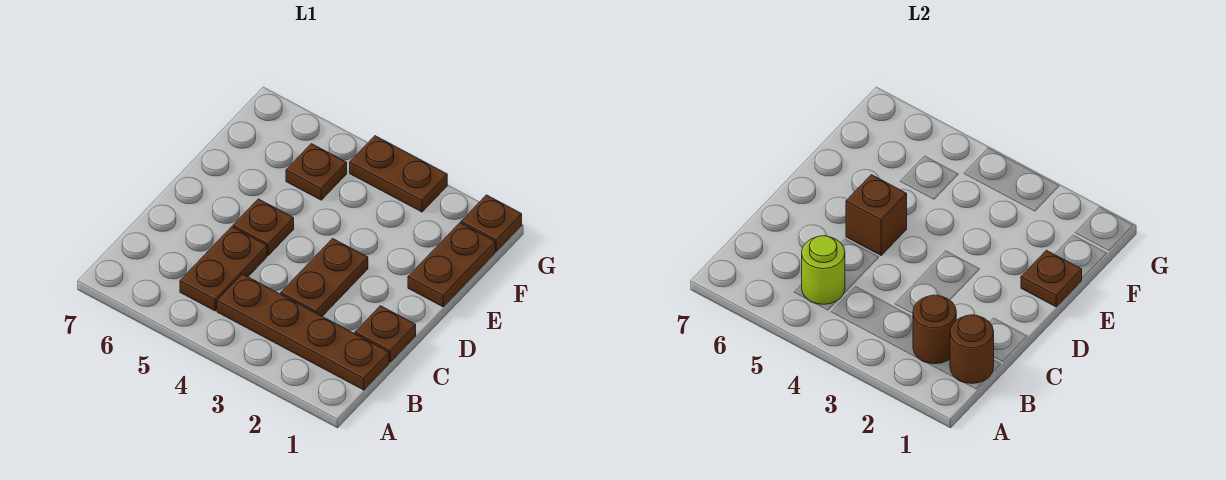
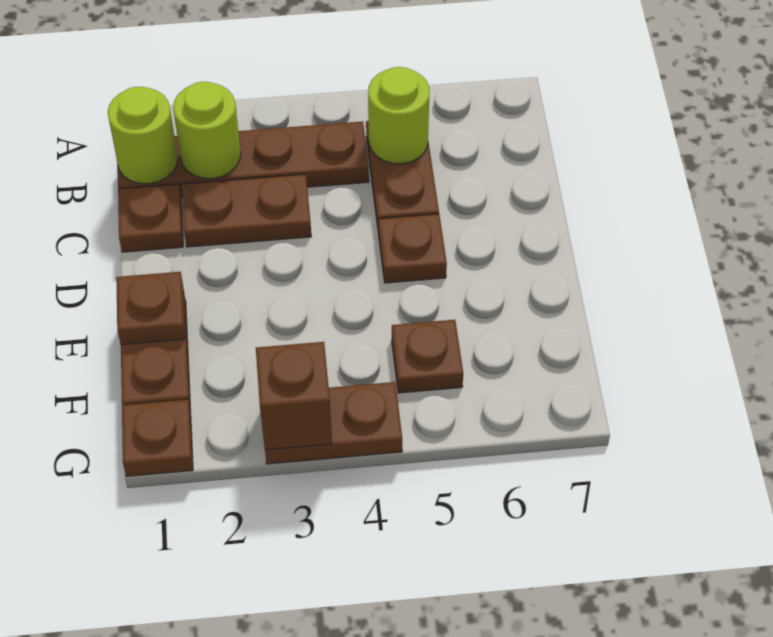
brown round brick B1 level 2 -> lime round brick B1 level 2
brown round brick B2 level 2 -> lime round brick B2 level 2
brown plate C3:D3 level 1 -> brown plate C2:C3 level 1
brown brick D5 level 2 -> brown brick G3 level 2

